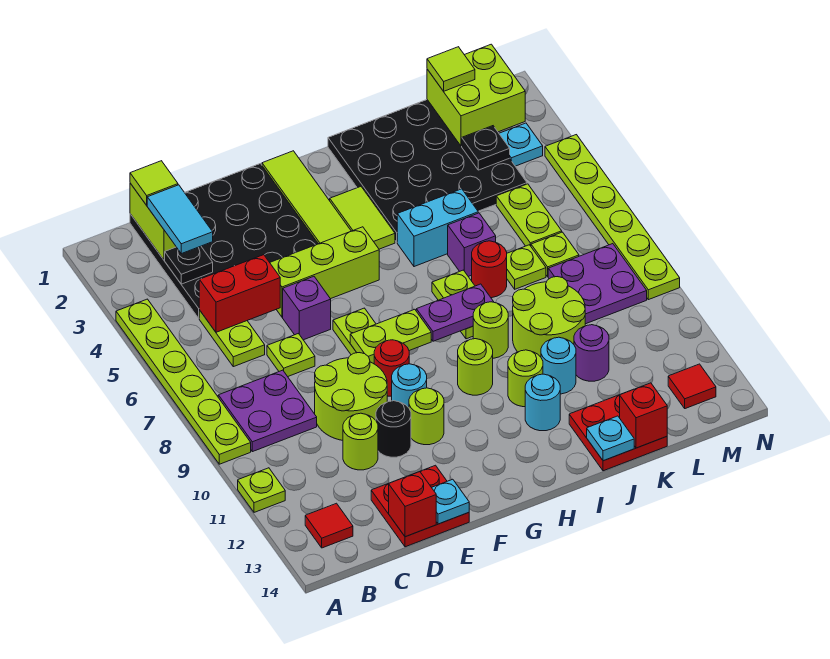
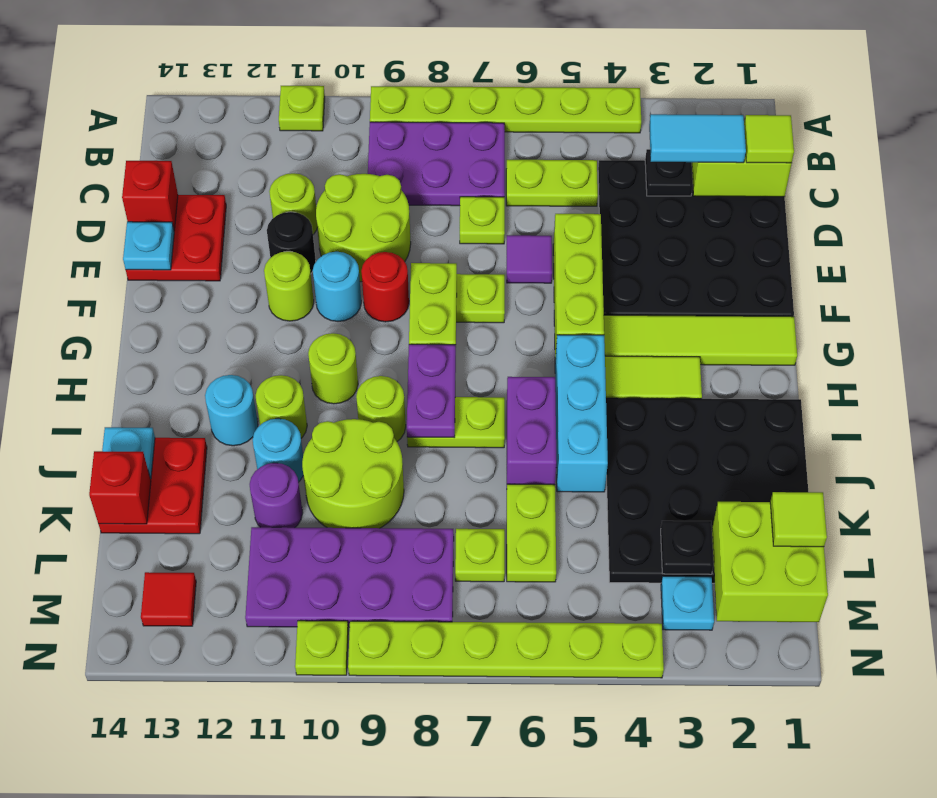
purple plate B8:C9 level 1 -> purple plate B7:C9 level 1
red tile B13 level 1 -> none
red brick C5:D5 level 2 -> none
purple brick E6 level 1 -> purple tile E6 level 1
cyan brick I5:J5 level 1 -> cyan brick H5:J5 level 1
purple brick J6 level 1 -> purple brick I6:J6 level 1
red round brick J7 level 1 -> none
lime plate K7 level 1 -> lime plate N10 level 1
lime plate L5:L6 level 1 -> lime plate K6:L6 level 1
purple plate L8:M9 level 1 -> purple plate L8:M11 level 1

